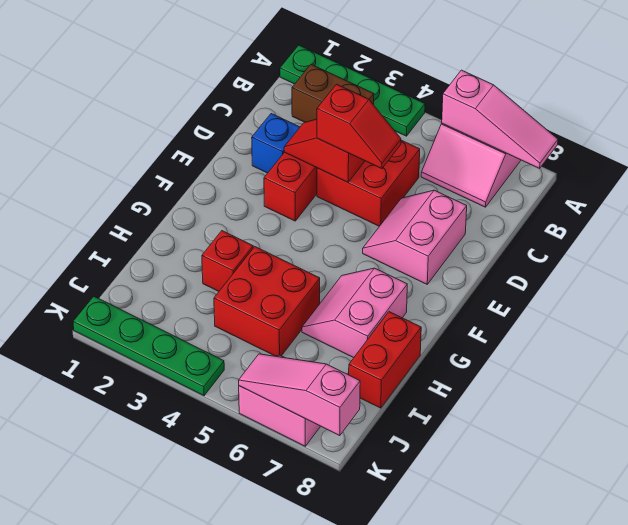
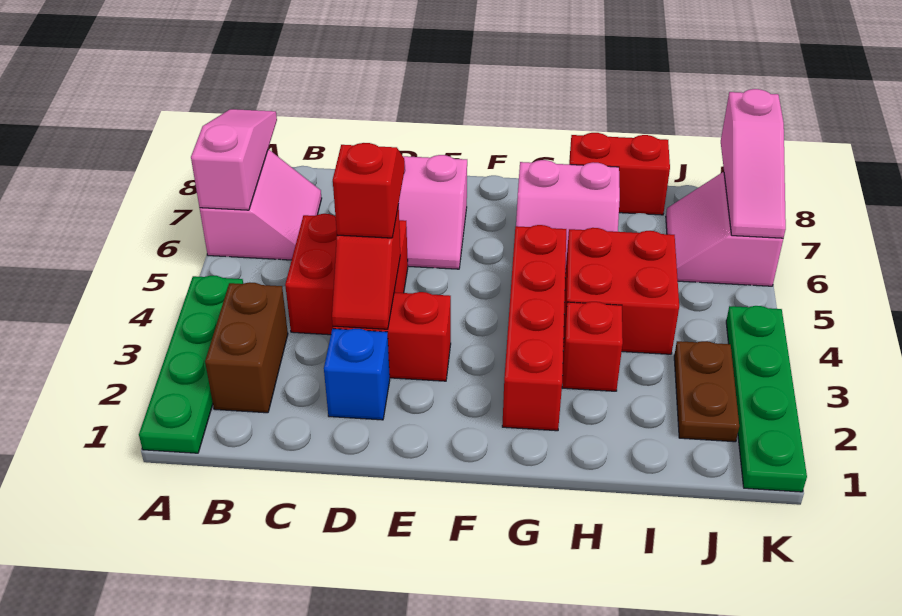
none -> red brick G2:G5 level 1
none -> brown plate J2:J3 level 1

